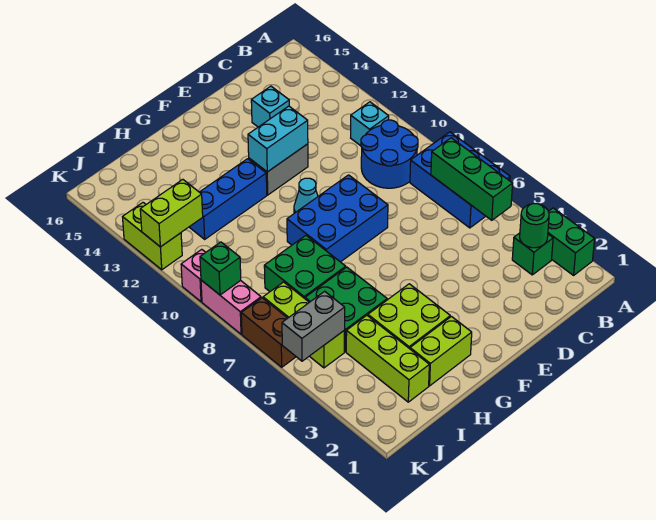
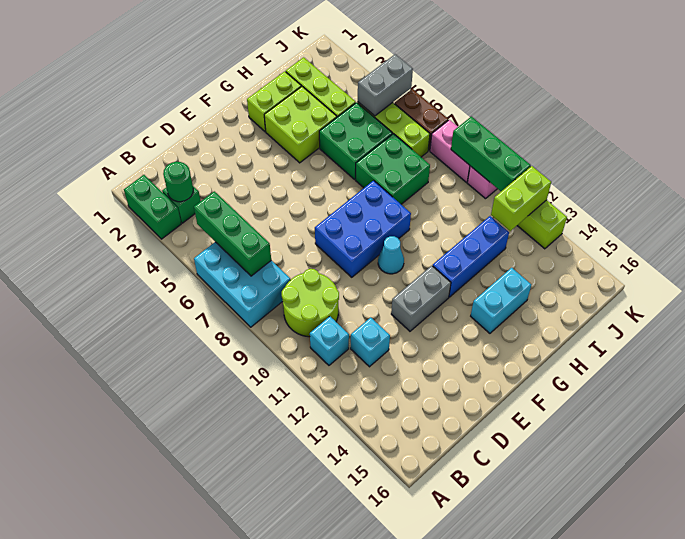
blue brick A6:B8 level 1 -> cyan brick A6:B8 level 1
blue round brick B9:C10 level 1 -> lime round brick B9:C10 level 1
cyan brick D14 level 1 -> cyan brick C12 level 1
cyan brick E12:F12 level 2 -> cyan brick G14:H14 level 1
green brick K9 level 2 -> green brick K9:K11 level 2

